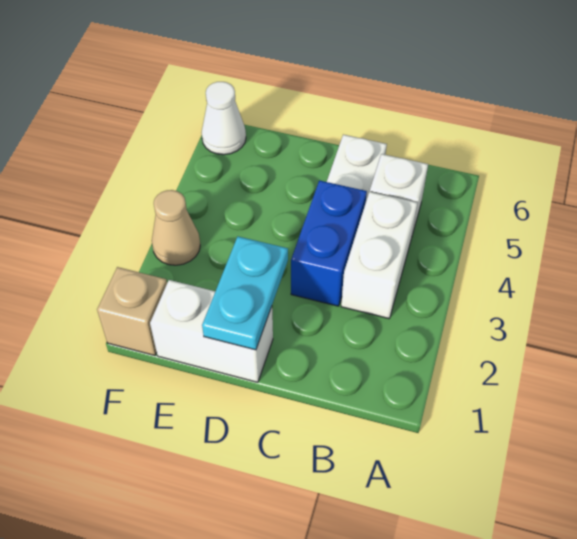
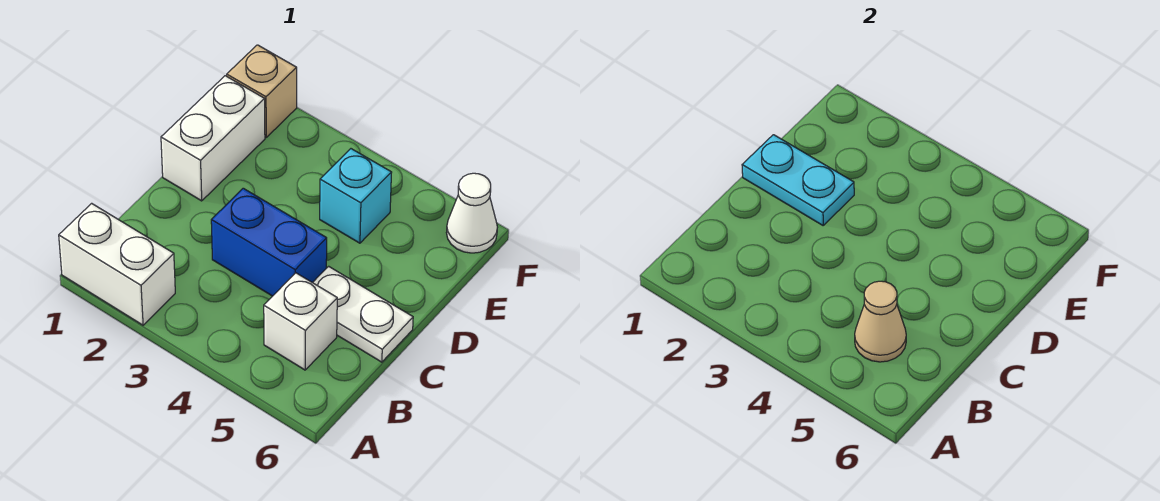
white brick B3:B4 level 1 -> white brick A1:A2 level 1
none -> cyan brick E4 level 1
tan cone F3 level 1 -> tan cone B5 level 2

